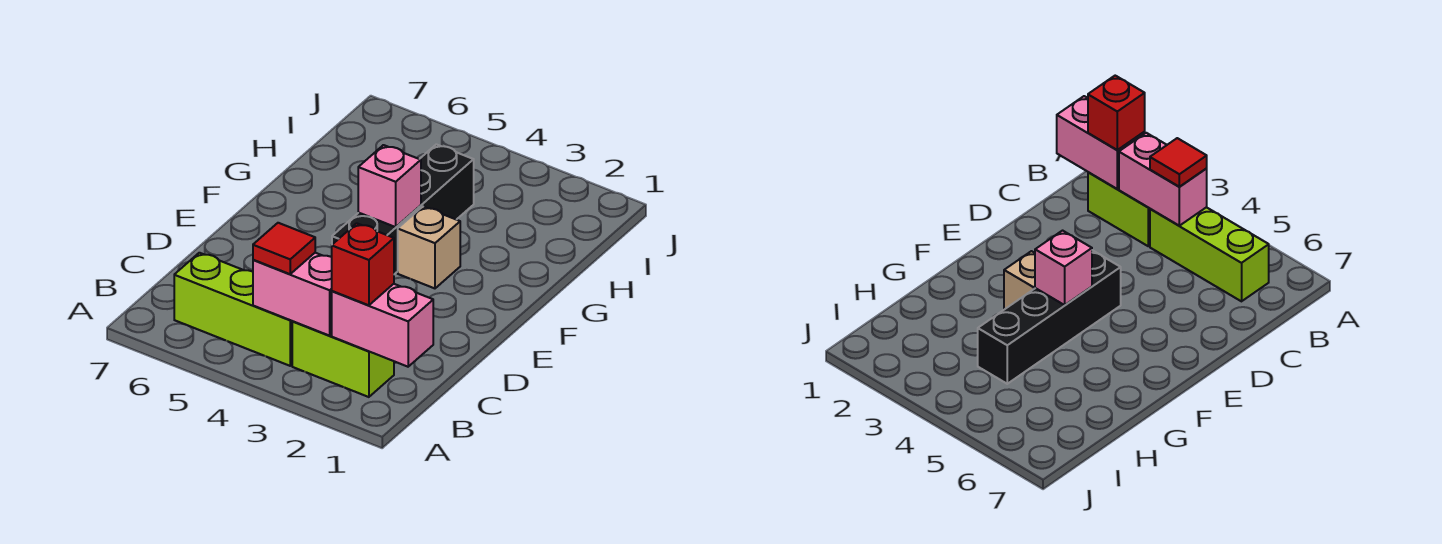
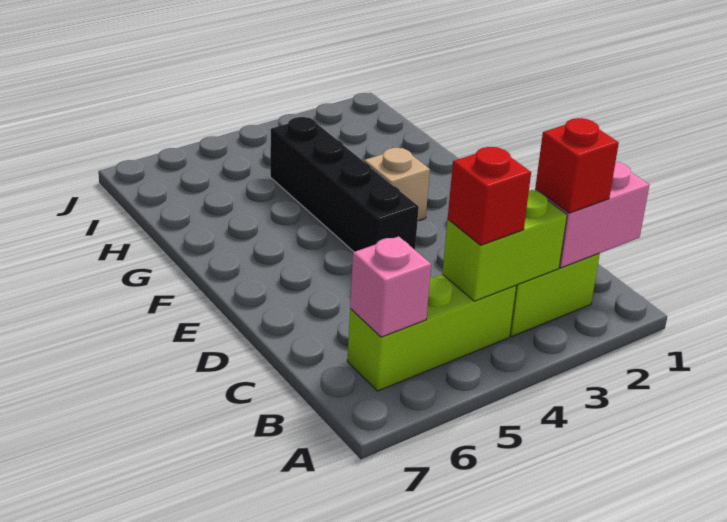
pink brick B3:B4 level 2 -> lime brick B3:B4 level 2
red tile B4 level 3 -> red brick B4 level 3
pink brick F4 level 2 -> pink brick B6 level 2

